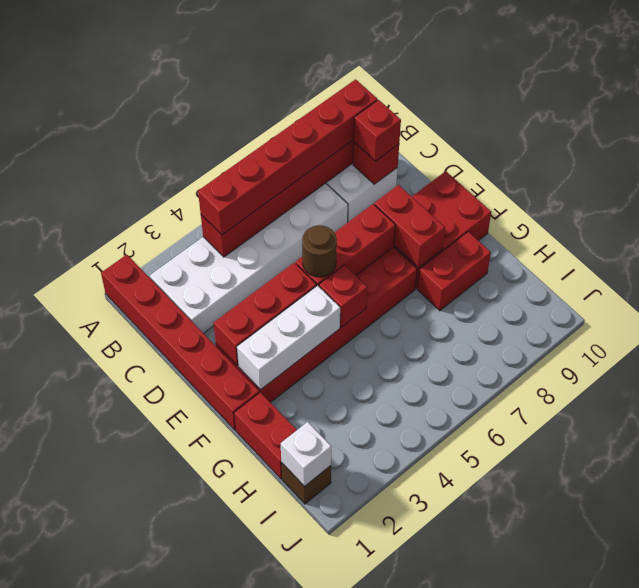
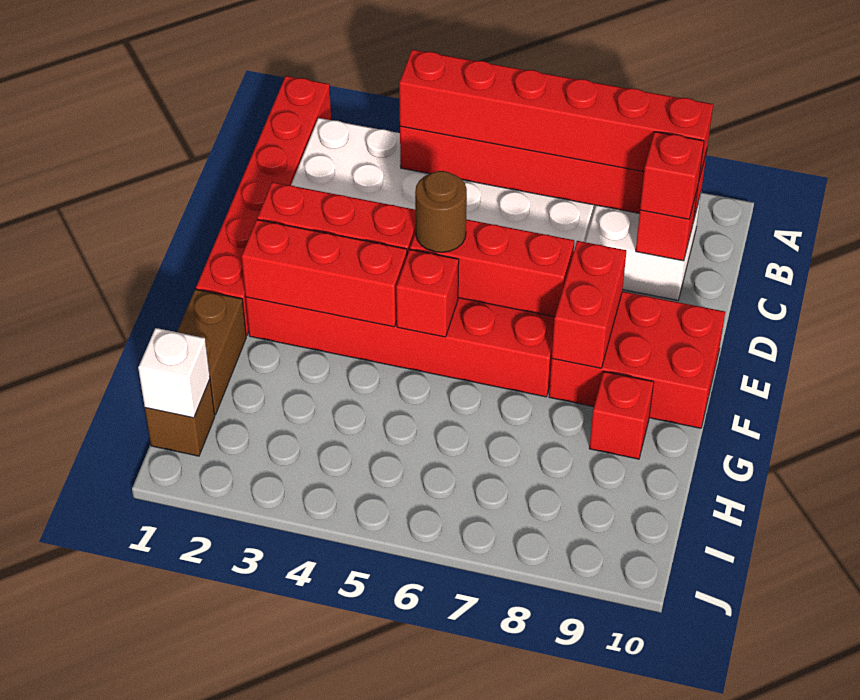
white brick F2:F4 level 2 -> red brick F2:F4 level 2
red brick G1:H1 level 1 -> brown brick G1:H1 level 1
red brick G8:G9 level 1 -> red brick G9 level 1

